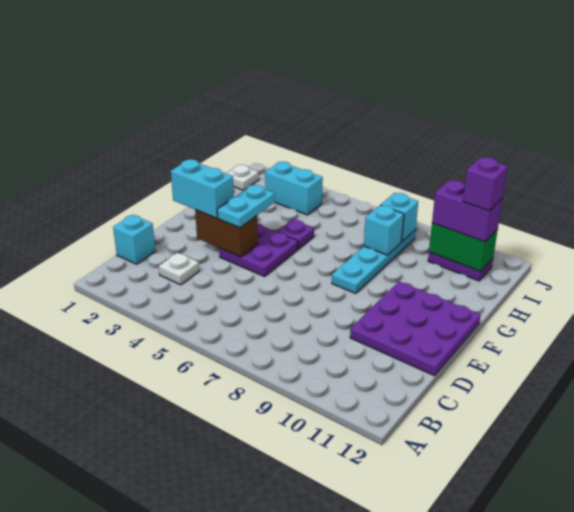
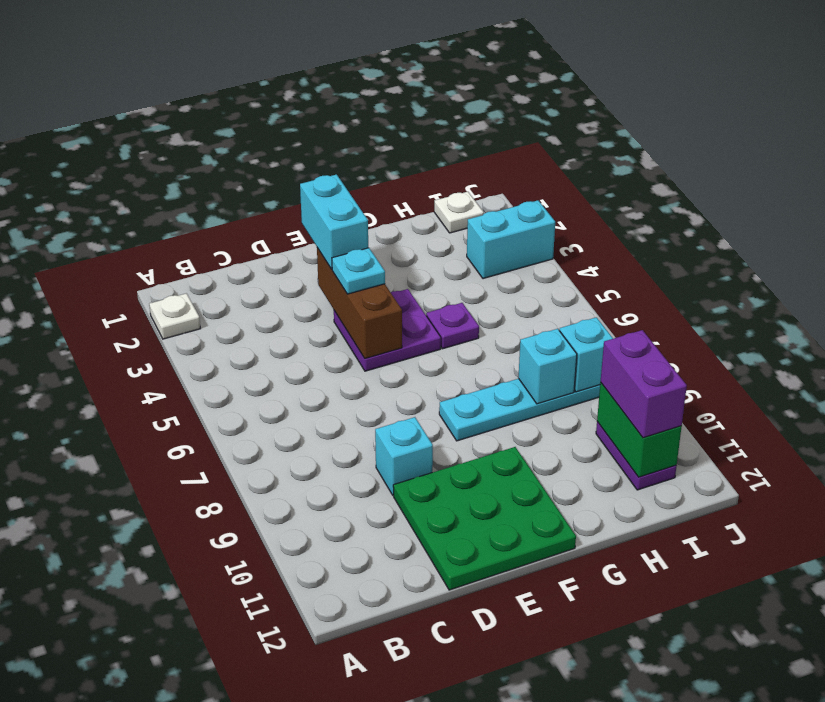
cyan brick C1 level 1 -> cyan brick D9 level 1
white plate C3 level 1 -> white plate A2 level 1
purple plate D10:F12 level 1 -> green plate D10:F12 level 1
brown brick E3:E4 level 2 -> brown brick E3:E5 level 2
cyan plate E4:F4 level 3 -> cyan plate E4 level 3
cyan brick I3:I4 level 1 -> cyan brick I3:J3 level 1
purple brick I11 level 4 -> none

